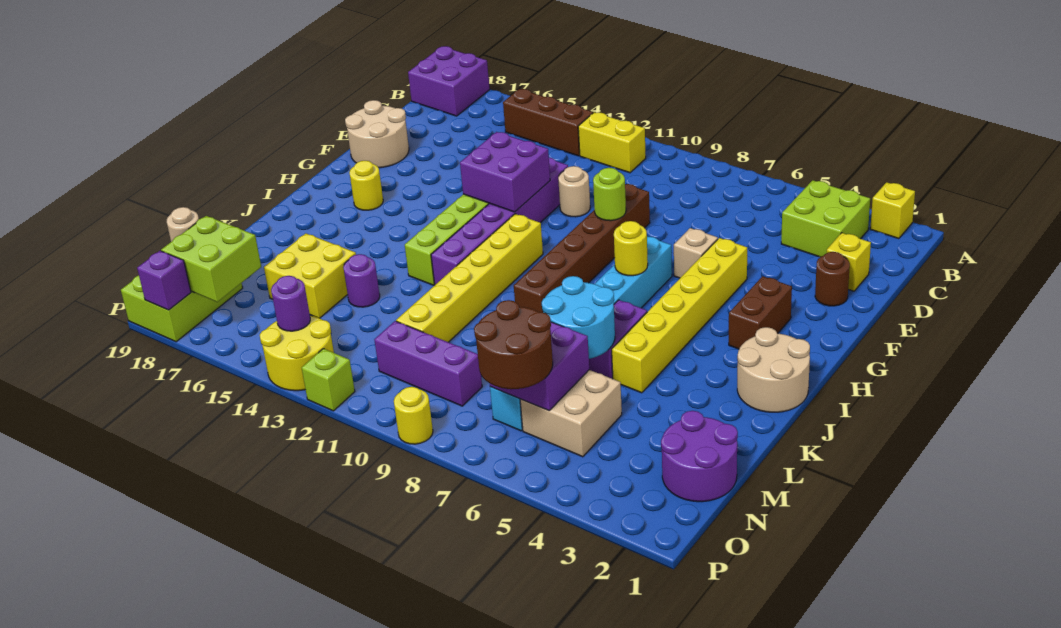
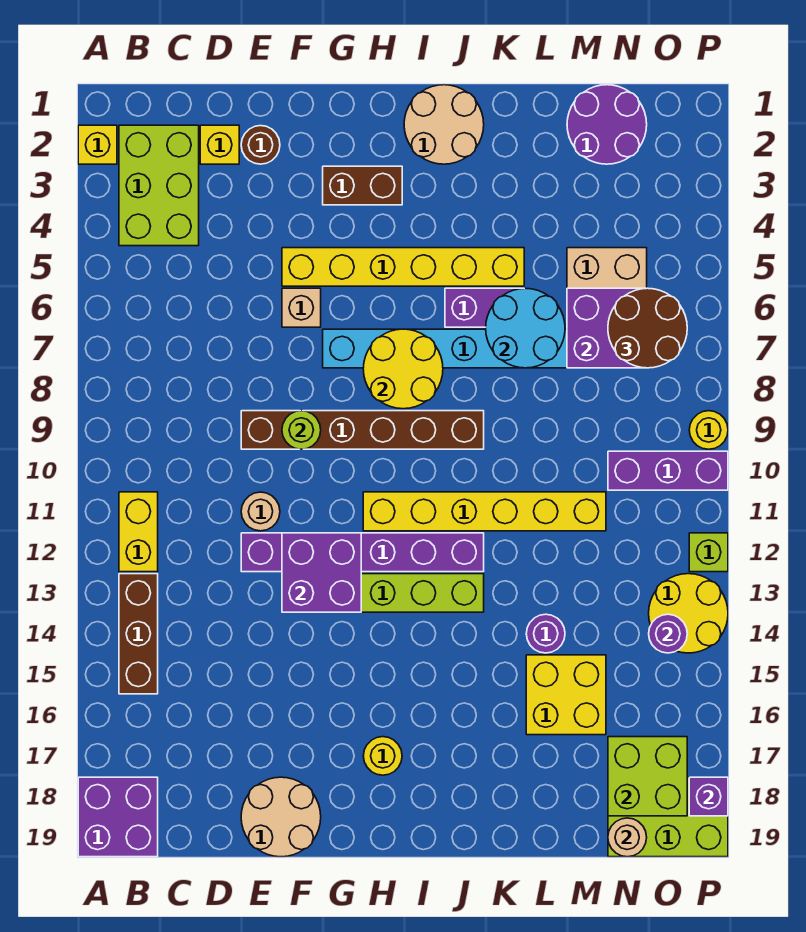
lime brick B3:C4 level 1 -> lime brick B2:C4 level 1
yellow round brick H7 level 2 -> yellow round brick H7:I8 level 2
purple brick N9:N11 level 1 -> purple brick N10:P10 level 1

